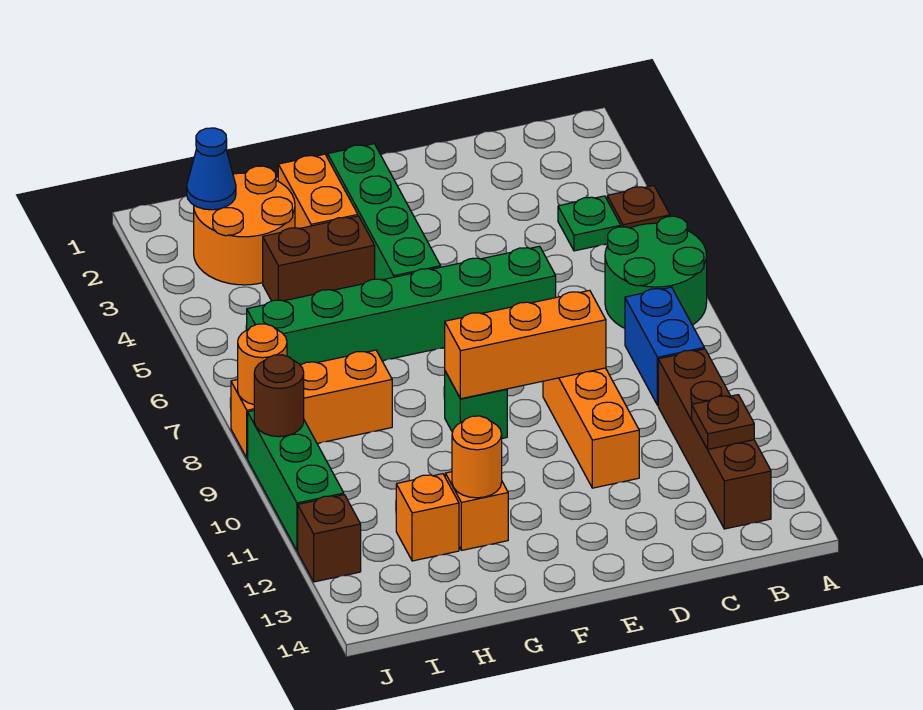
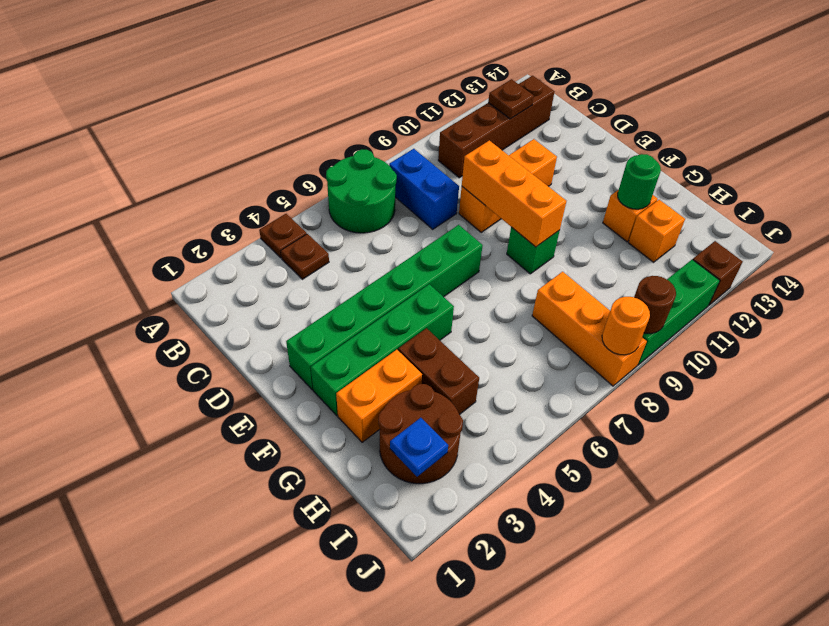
green plate B4 level 1 -> brown plate B4 level 1
blue brick B8:B9 level 1 -> blue brick B8:C8 level 1
green brick D6:I6 level 1 -> green brick E2:E7 level 1
orange round brick G12 level 2 -> green round brick G12 level 2
orange round brick H2:I3 level 1 -> brown round brick H2:I3 level 1
blue cone I2 level 2 -> blue plate I2 level 2

